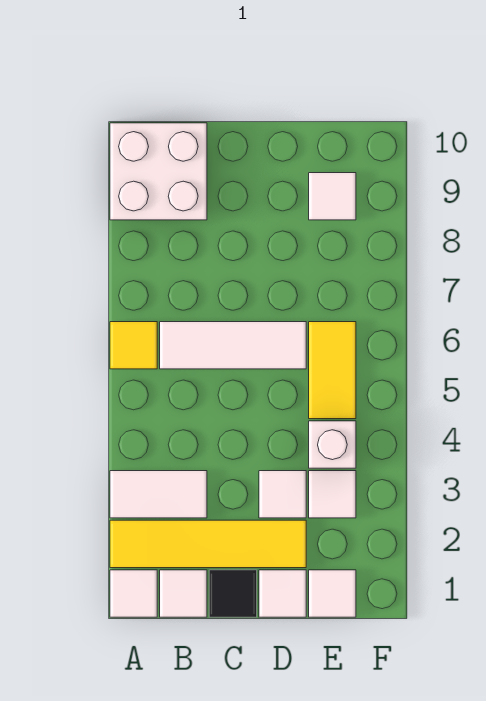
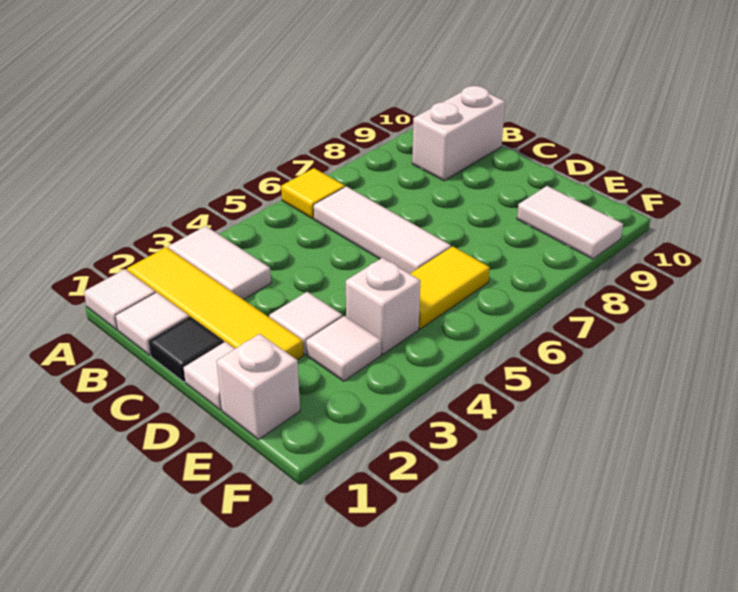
white brick A9:B10 level 1 -> white brick B9:B10 level 1
white tile E1 level 1 -> white brick E1 level 1
white tile E9 level 1 -> white tile E9:F9 level 1

